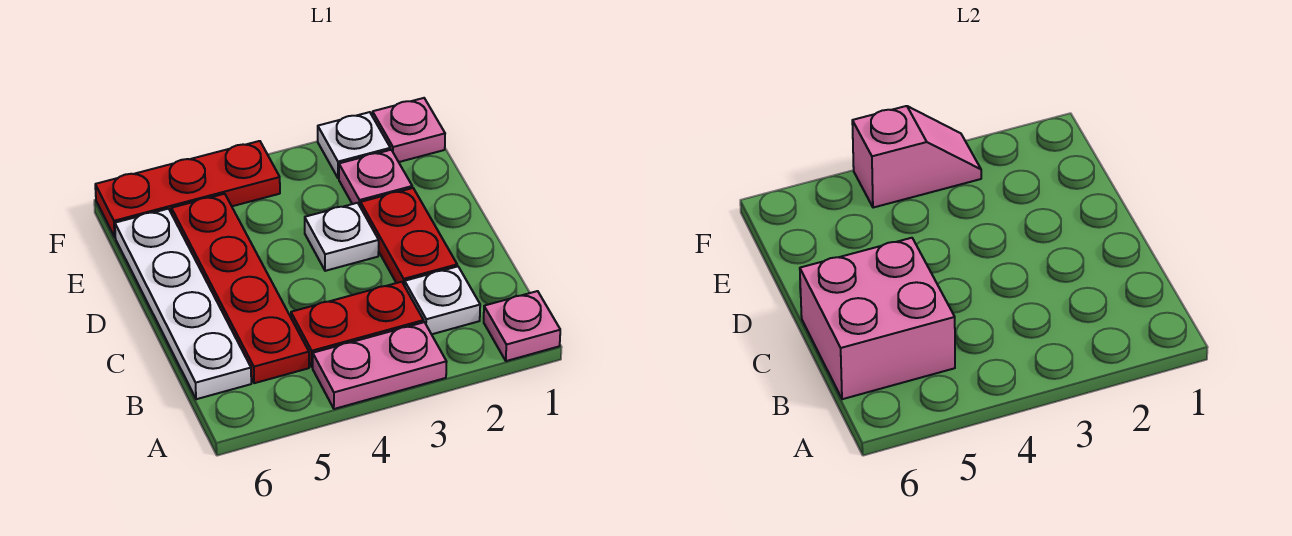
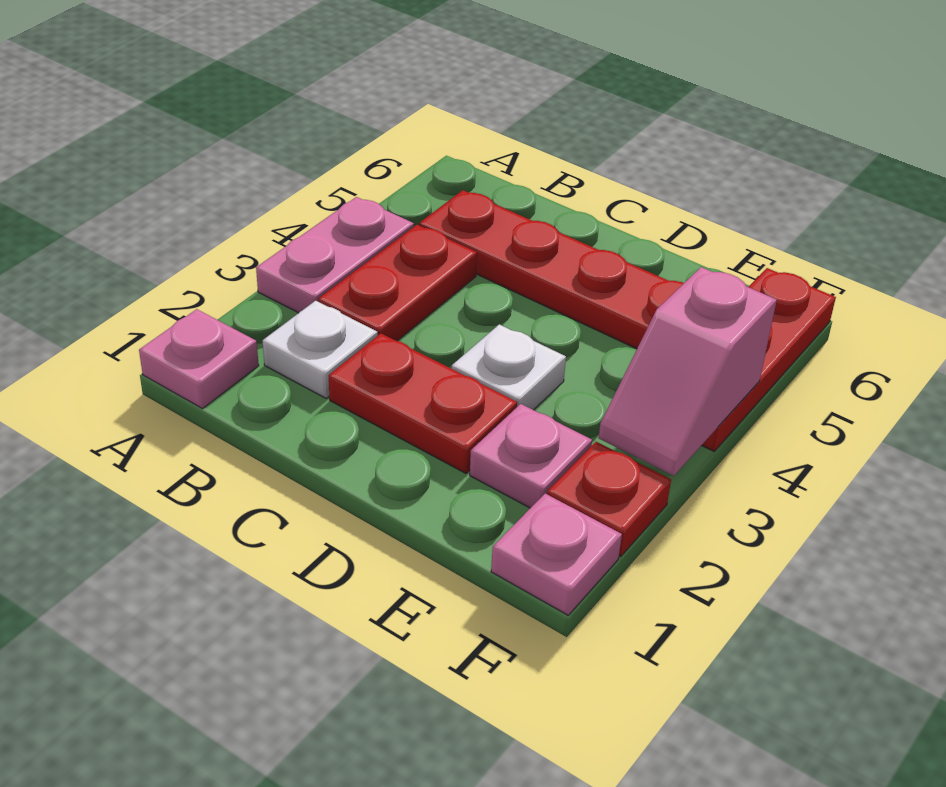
pink brick B5:C6 level 2 -> none
white plate B6:E6 level 1 -> none
white plate F2 level 1 -> red plate F2 level 1

